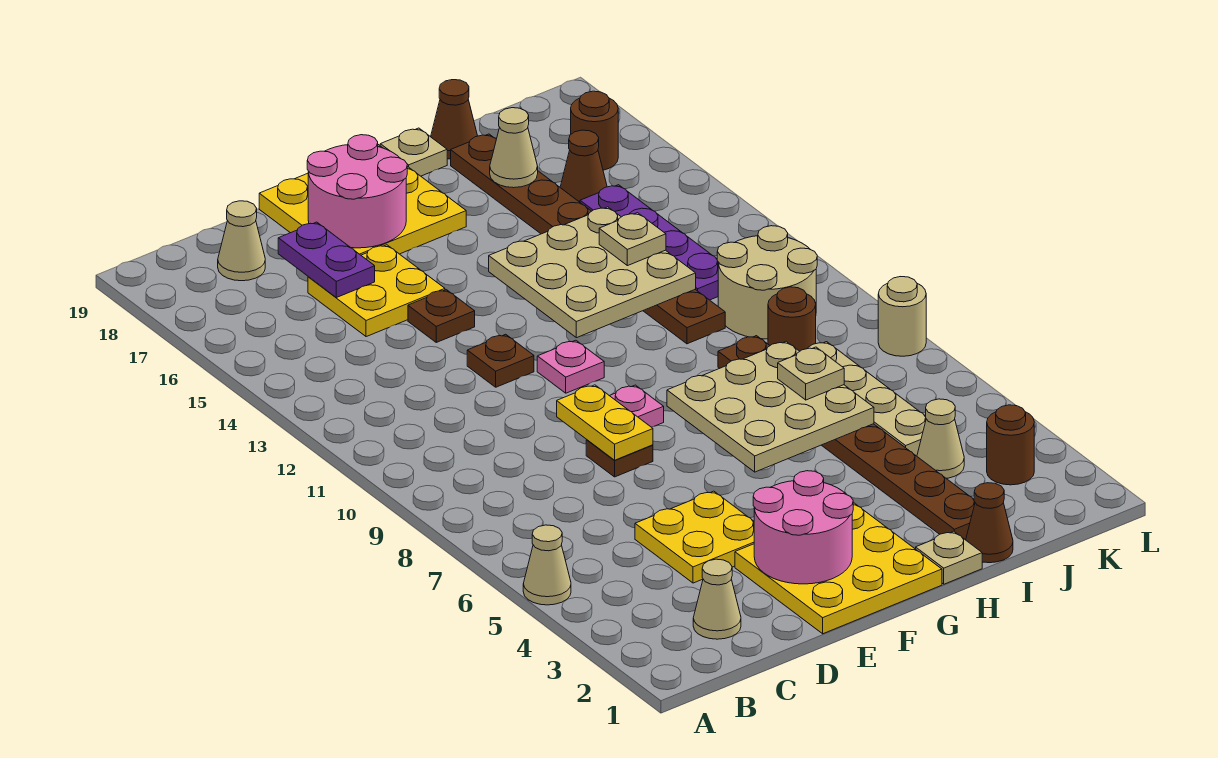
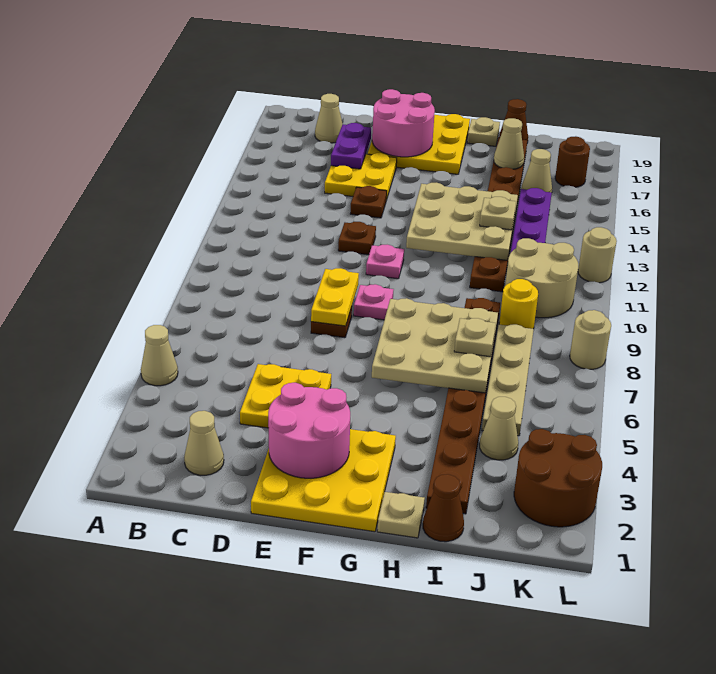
brown round brick J9 level 1 -> yellow round brick J9 level 1
brown cone J16 level 1 -> tan cone J16 level 1
brown round brick K3 level 1 -> brown round brick K2:L3 level 1
none -> tan round brick L12 level 1

